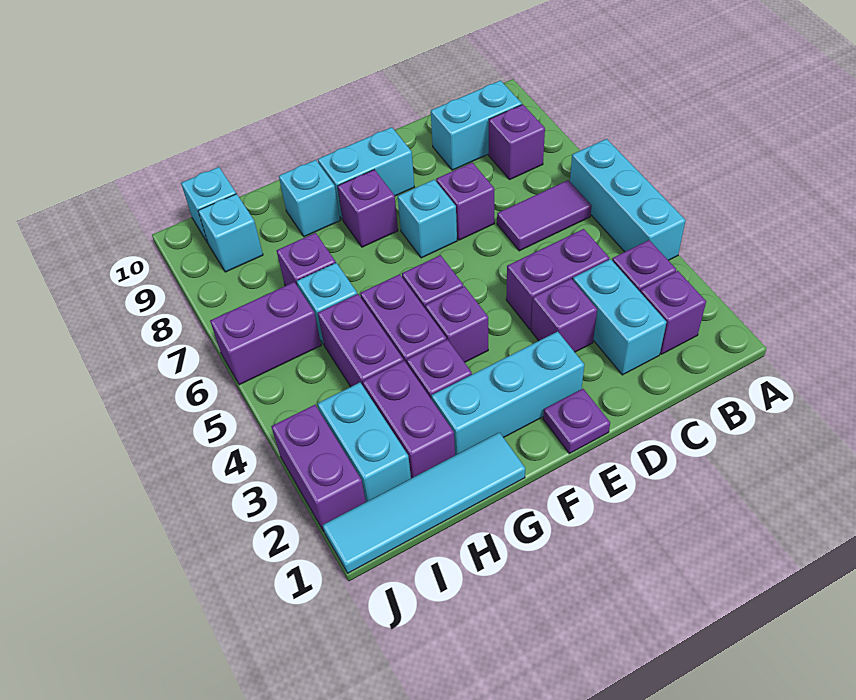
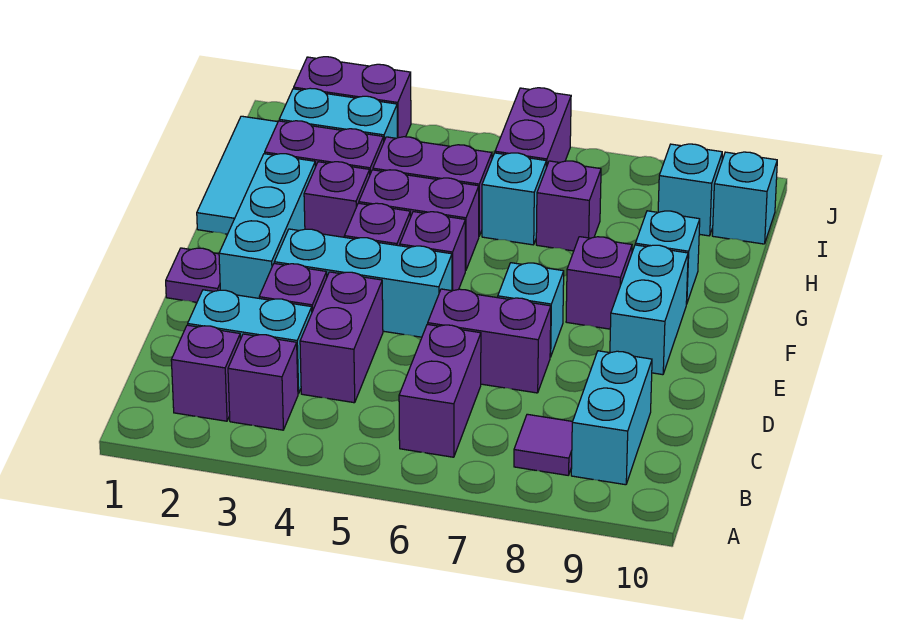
cyan brick A4:A6 level 1 -> cyan brick E3:E5 level 1
purple tile B6:C6 level 1 -> purple brick B6:C6 level 1
purple brick B8 level 1 -> purple tile B8 level 1
purple brick D7 level 1 -> purple brick D6:D7 level 1
cyan tile G1:J1 level 1 -> cyan tile G1:I1 level 1

